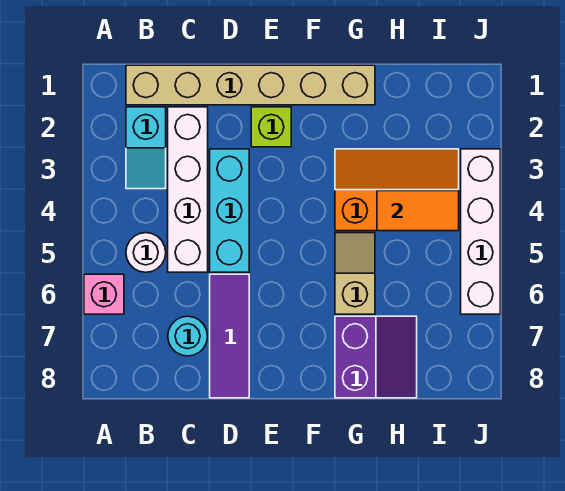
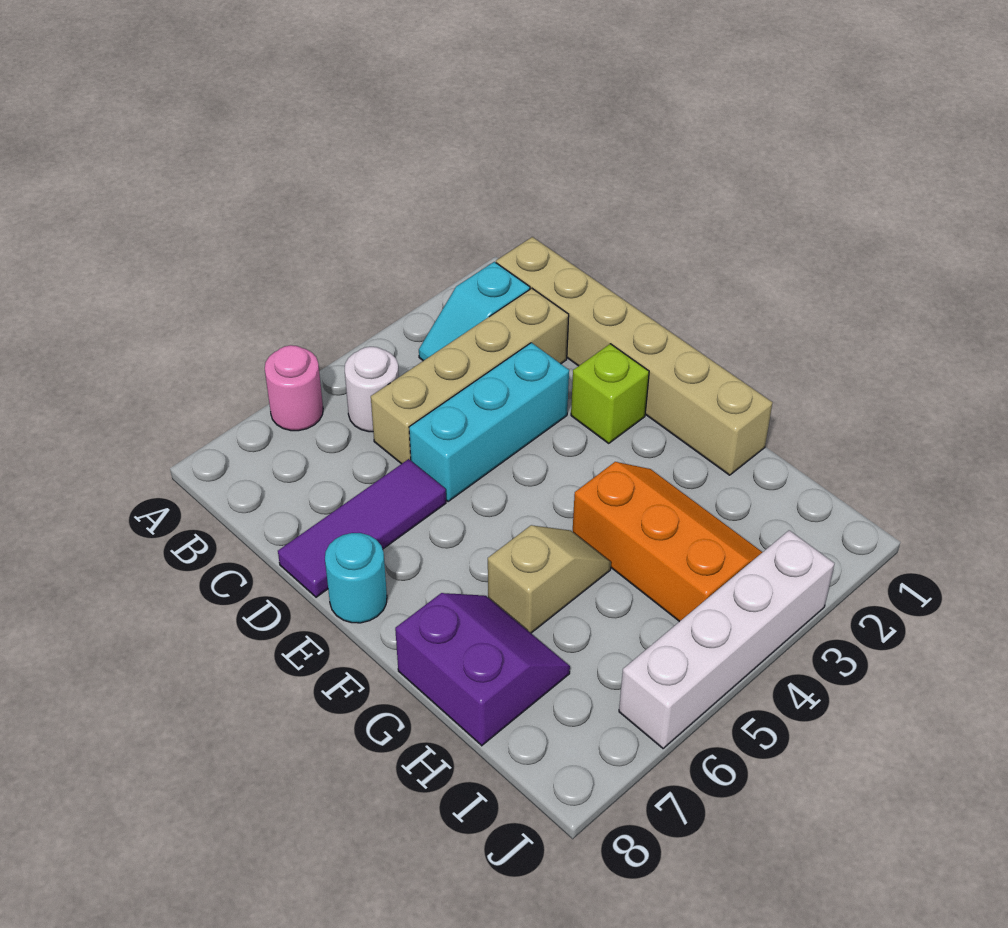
pink brick A6 level 1 -> pink round brick A6 level 1
white brick C2:C5 level 1 -> tan brick C2:C5 level 1
cyan round brick C7 level 1 -> cyan round brick E8 level 1
purple slope G7:H8 level 1 top G -> purple slope G7:H8 level 1 top 8
orange tile H4:I4 level 2 -> none

